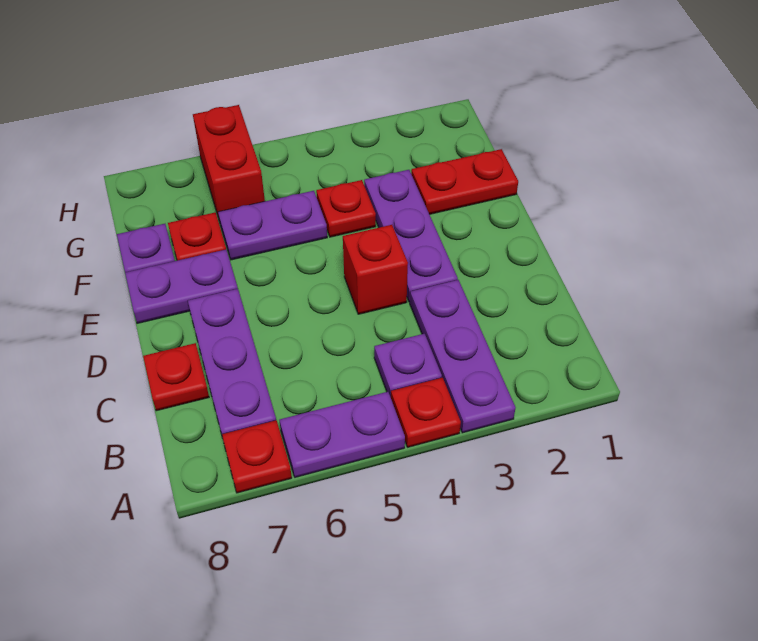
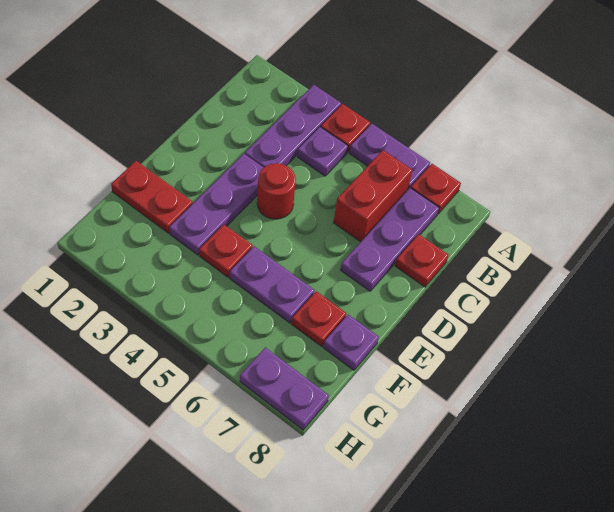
red brick D4 level 1 -> red round brick D4 level 1
purple plate E7:E8 level 1 -> purple plate H7:H8 level 1
red brick G6:H6 level 1 -> red brick B6:C6 level 1

